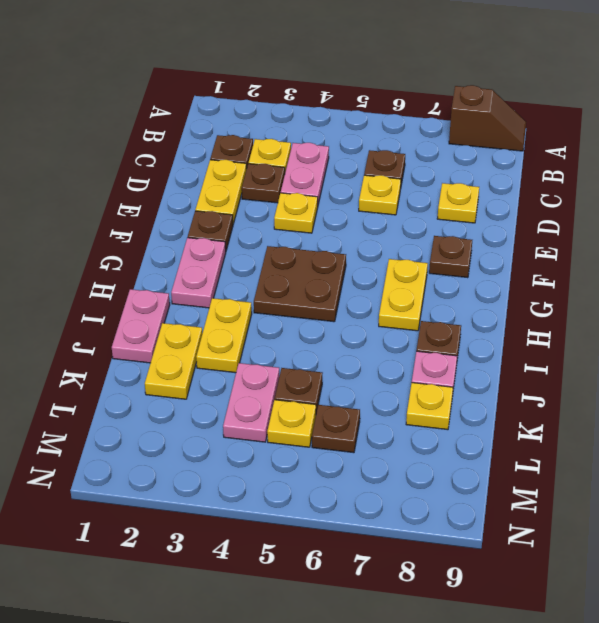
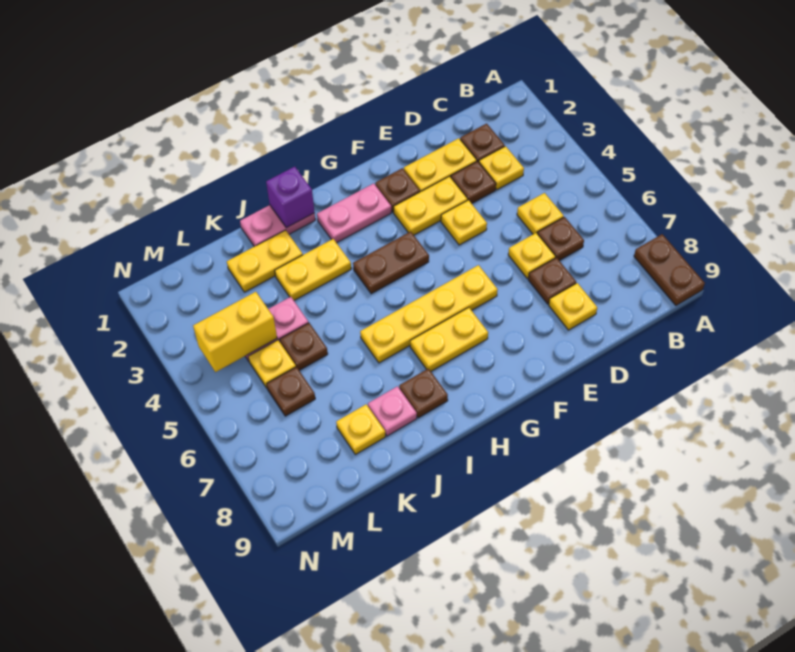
brown slope A8:A9 level 1 top 8 -> brown plate A8:A9 level 1
pink plate C4:D4 level 1 -> none
none -> yellow plate C5 level 1
none -> yellow plate E3:F3 level 1
none -> yellow plate F6:I6 level 1
brown plate F8 level 1 -> brown plate D7 level 1
brown plate G4:H5 level 1 -> brown plate G4:H4 level 1
none -> purple brick I1 level 2
none -> yellow brick L4:M4 level 2

